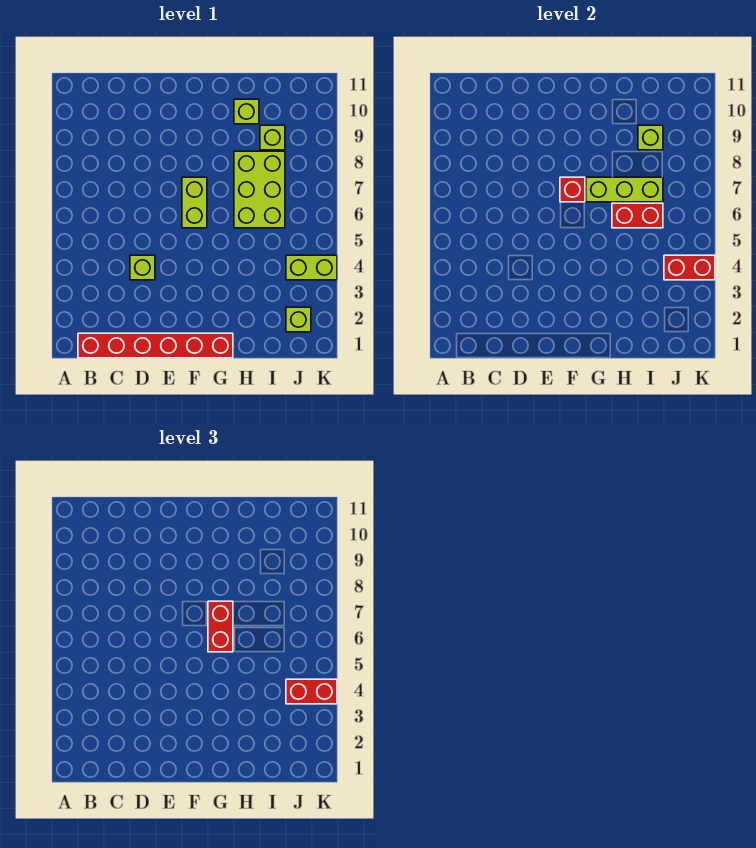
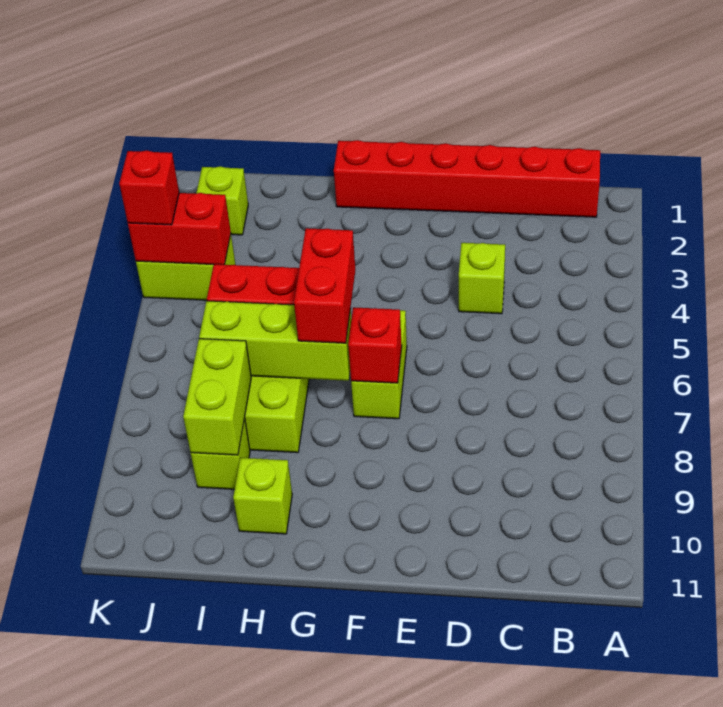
lime brick I9 level 2 -> lime brick I8:I9 level 2
red brick J4:K4 level 3 -> red brick K4 level 3

